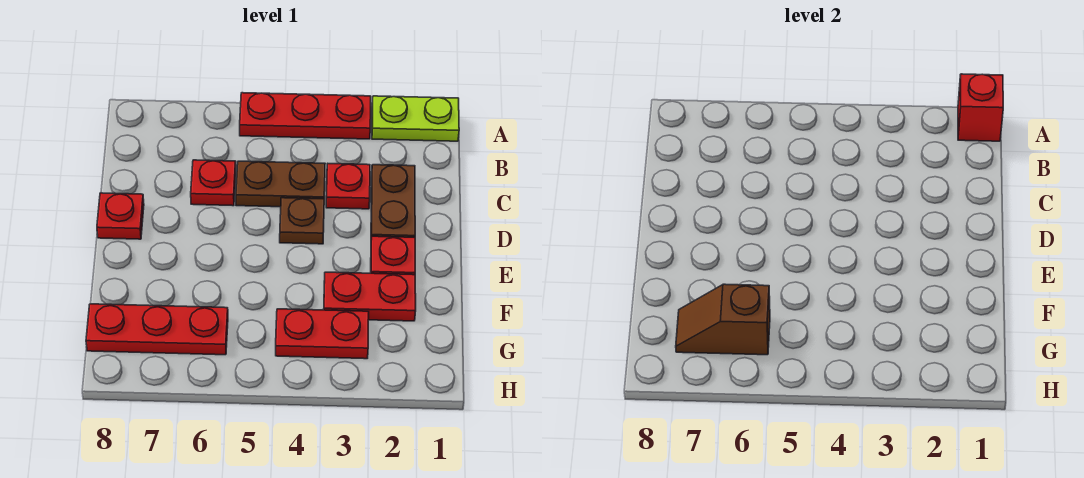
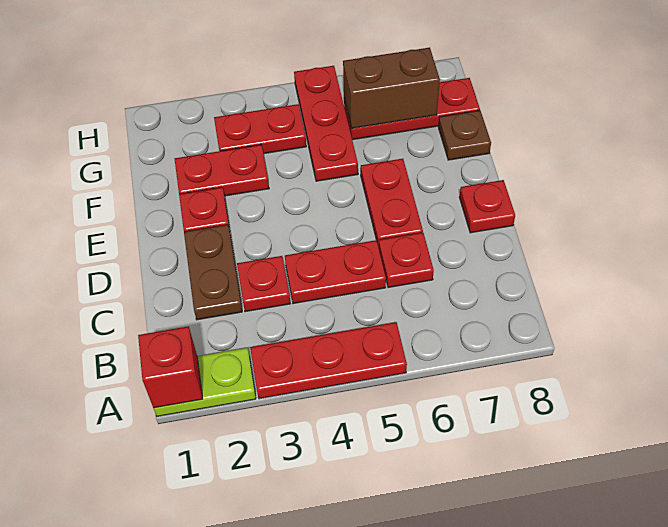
brown plate C4:C5 level 1 -> red plate C4:C5 level 1
brown plate D4 level 1 -> brown plate F8 level 1
none -> red plate D6:E6 level 1
none -> red plate F5:H5 level 1
brown slope G6:G7 level 2 top 6 -> brown brick G6:G7 level 2

